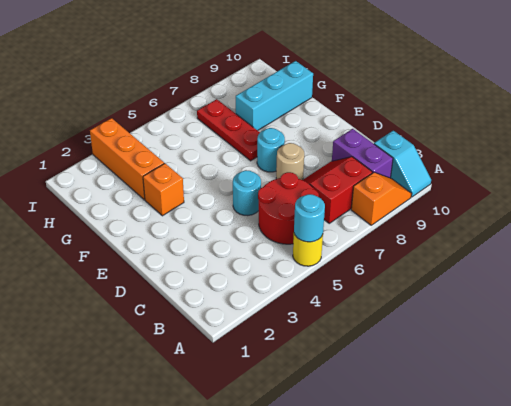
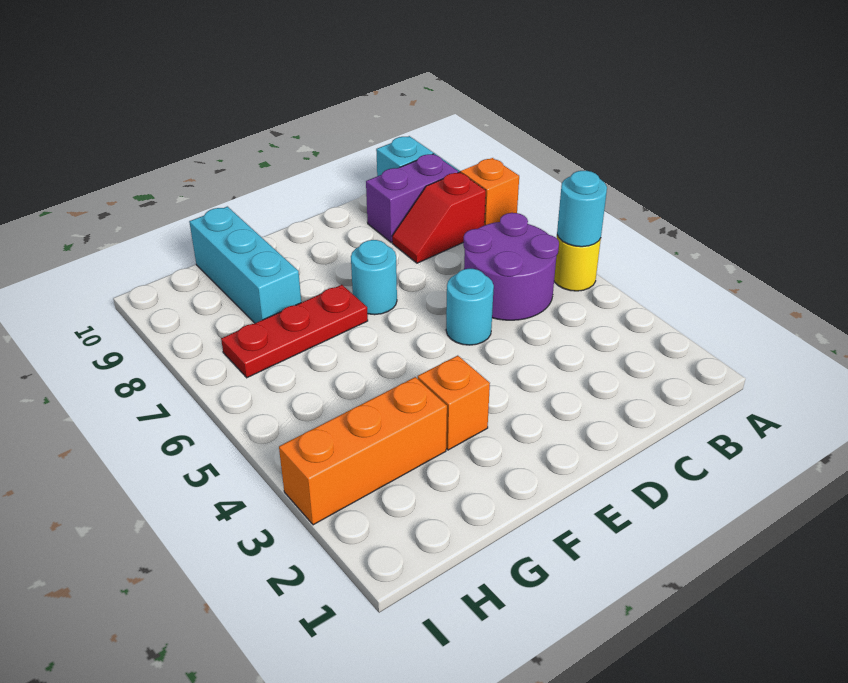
red round brick B5:C6 level 1 -> purple round brick B5:C6 level 1
red slope B7:C8 level 1 top B -> red slope B8:C8 level 1 top B
tan round brick D7 level 1 -> none

